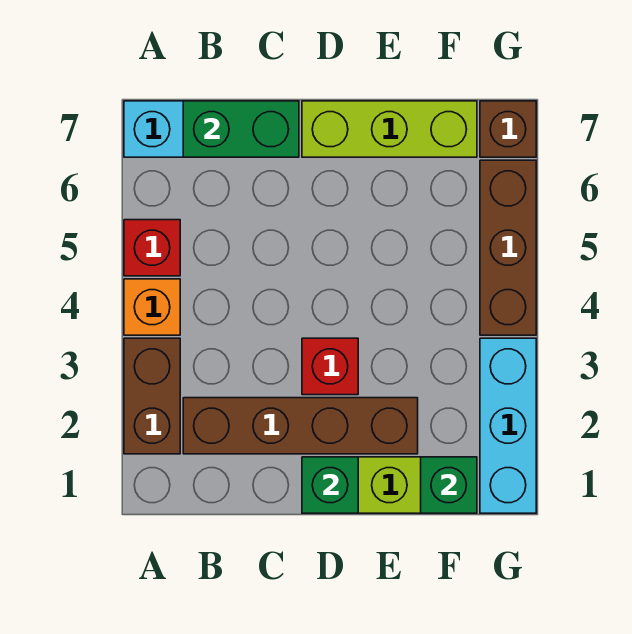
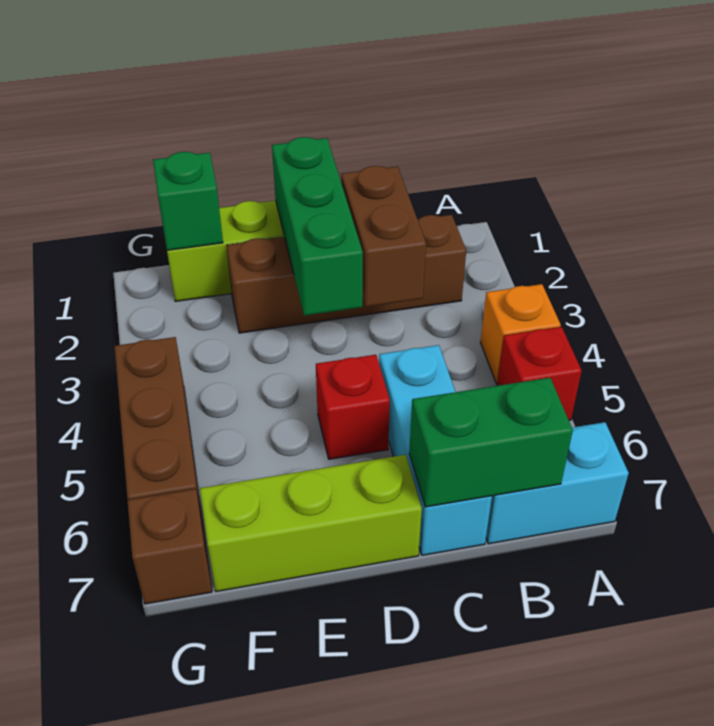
brown brick A2:A3 level 1 -> brown brick C2:C3 level 2
green brick D1 level 2 -> green brick D1:D3 level 2
red brick D3 level 1 -> red brick D5 level 1
cyan brick G1:G3 level 1 -> cyan brick C5:C7 level 1

